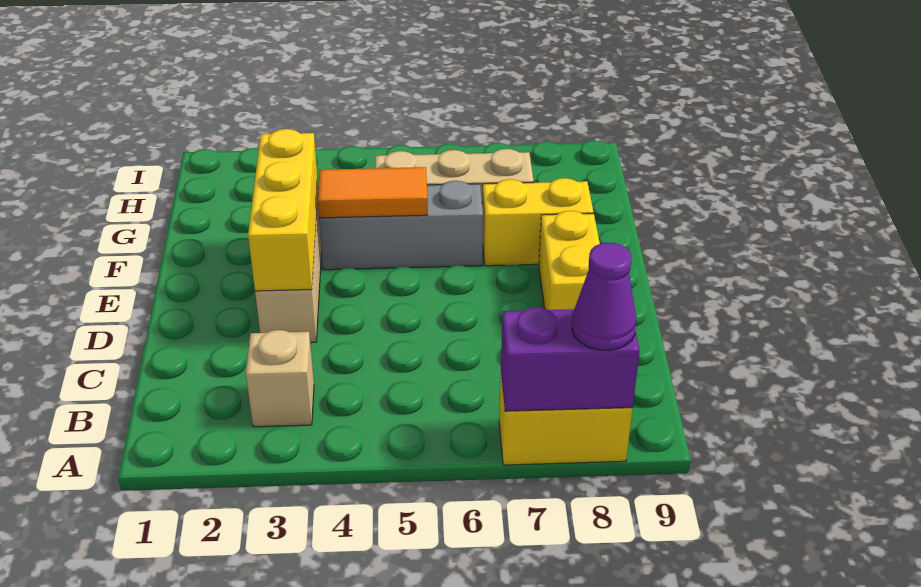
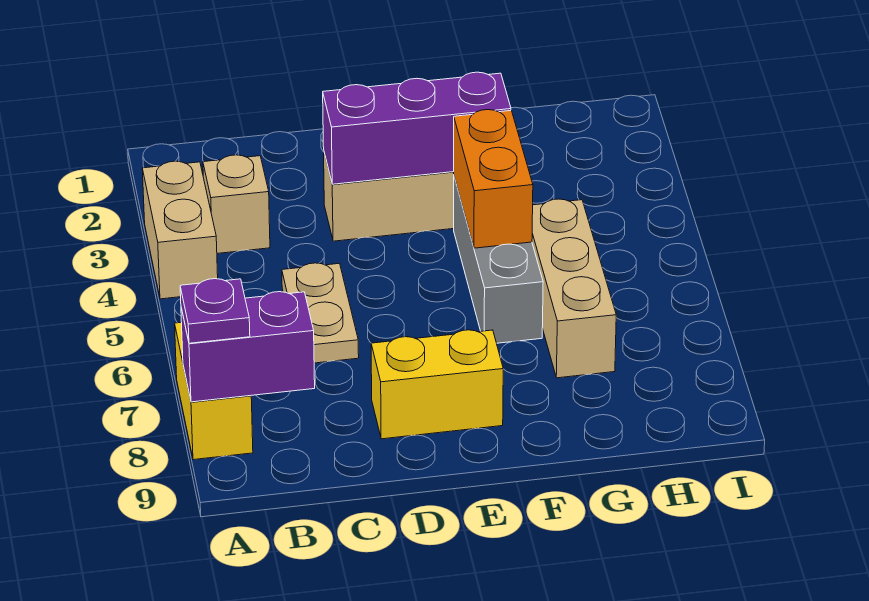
none -> tan brick A3:A4 level 1
purple brick A7:A8 level 2 -> purple brick A8:B8 level 2
purple cone A8 level 3 -> purple plate A8 level 3
none -> tan plate C5:C6 level 1
yellow brick D3:F3 level 2 -> purple brick D3:F3 level 2
orange tile F4:F5 level 2 -> orange brick F4:F5 level 2
yellow brick F7:F8 level 1 -> none

